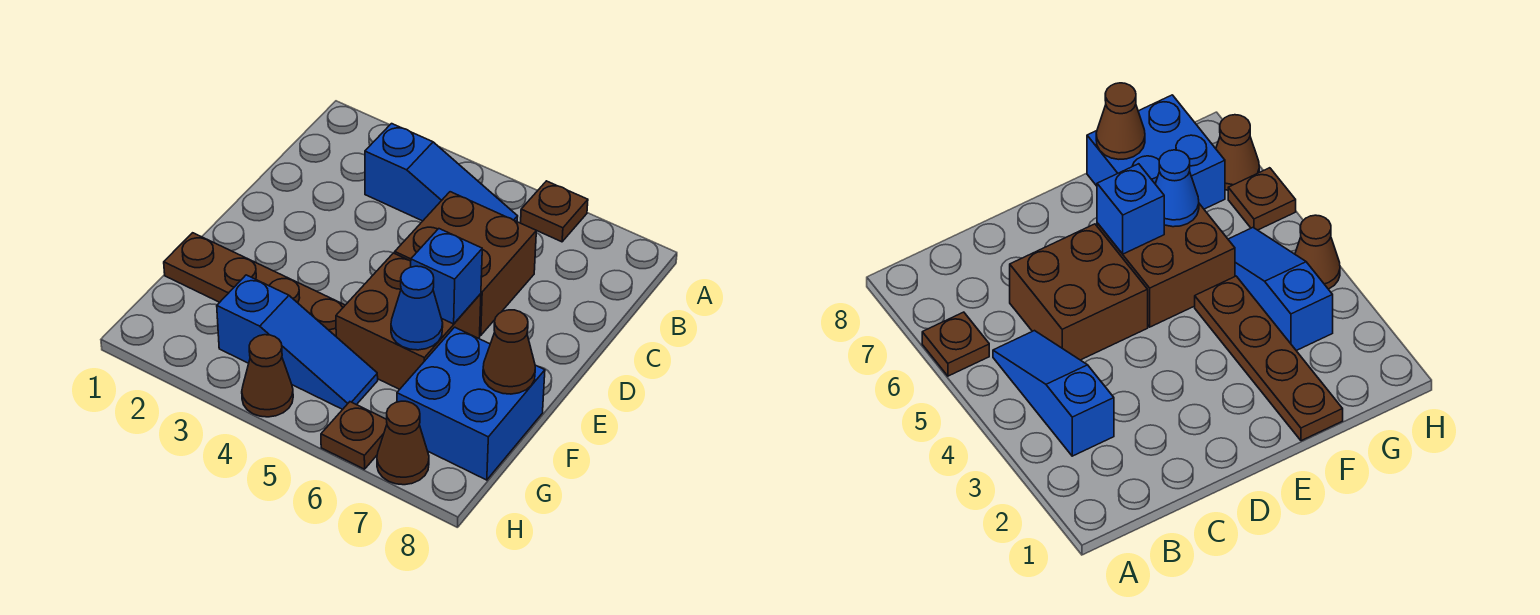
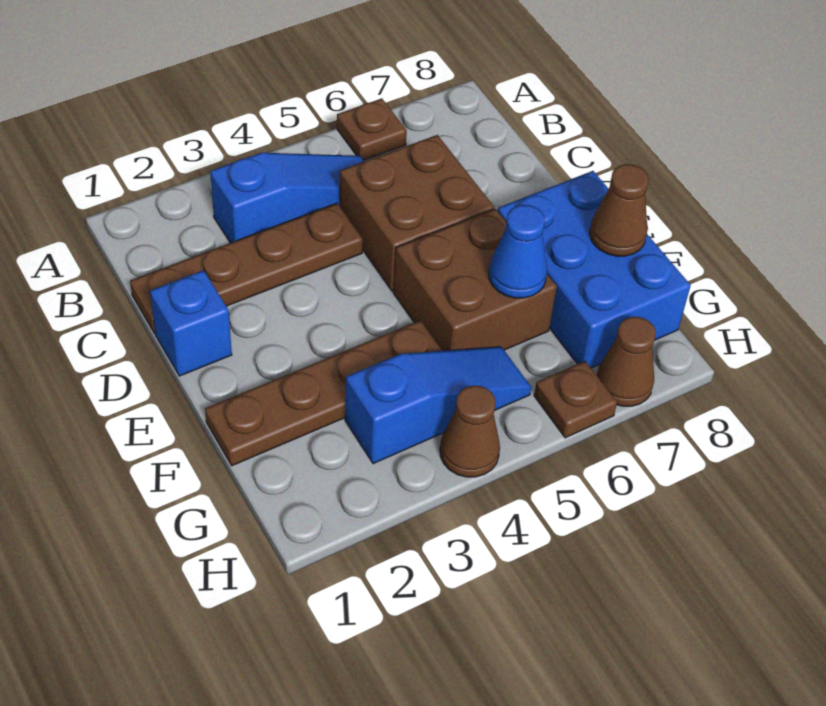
none -> brown plate C1:C4 level 1
blue brick E6 level 2 -> blue brick D1 level 1
blue brick F7:G8 level 1 -> blue brick E7:G8 level 1

